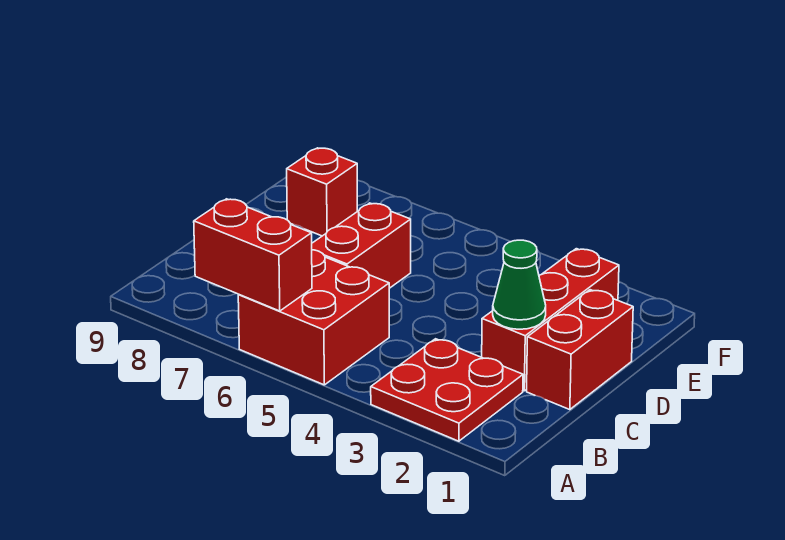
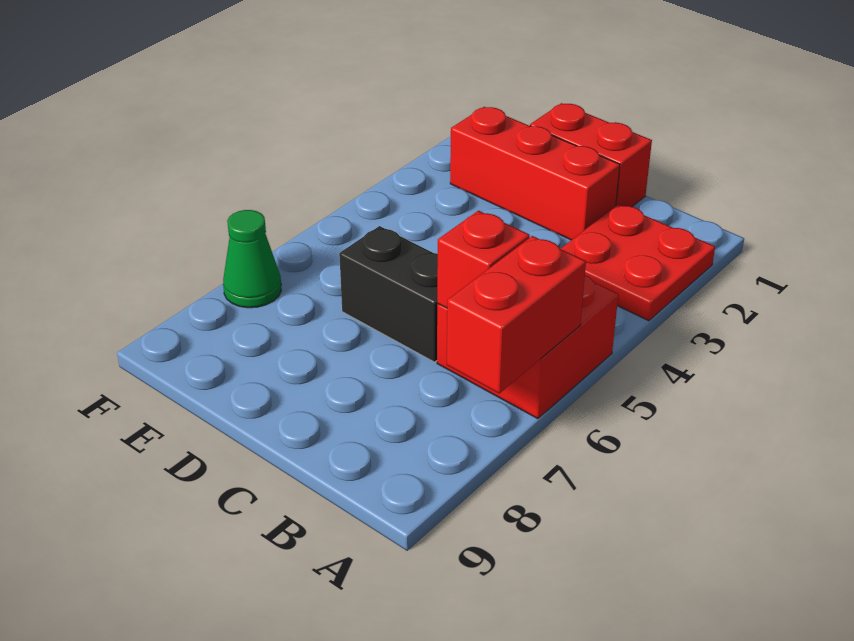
green cone C2 level 2 -> green cone F7 level 1
red brick C6:D6 level 1 -> black brick C6:D6 level 1
red brick E8 level 1 -> red brick B6 level 2

